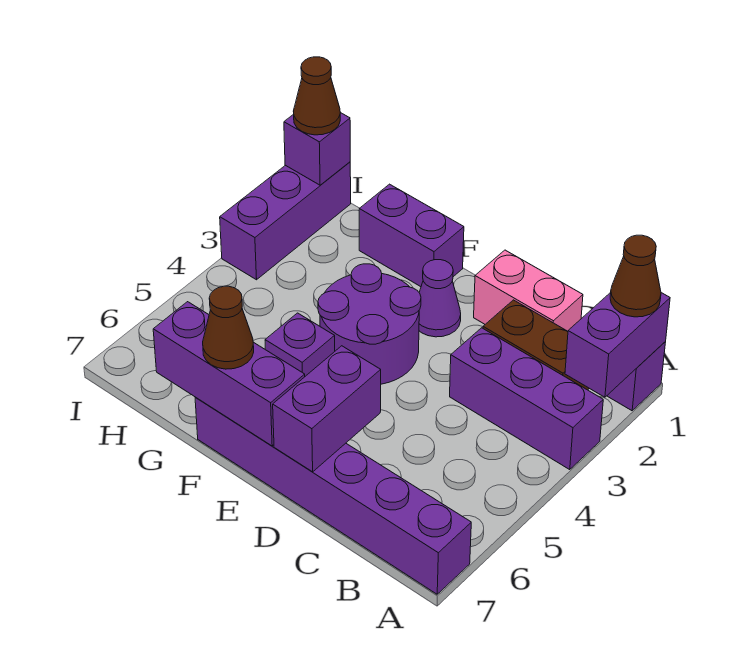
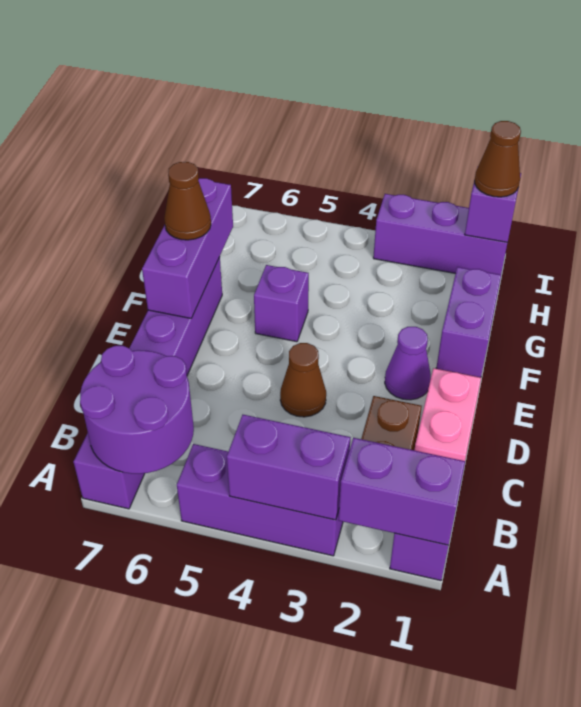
brown cone A1 level 3 -> brown cone D4 level 1
purple brick A3:C3 level 1 -> purple brick A3:A5 level 1
purple brick D6:D7 level 2 -> purple brick A3:A4 level 2
purple round brick E3:F4 level 1 -> purple round brick A6:B7 level 2

